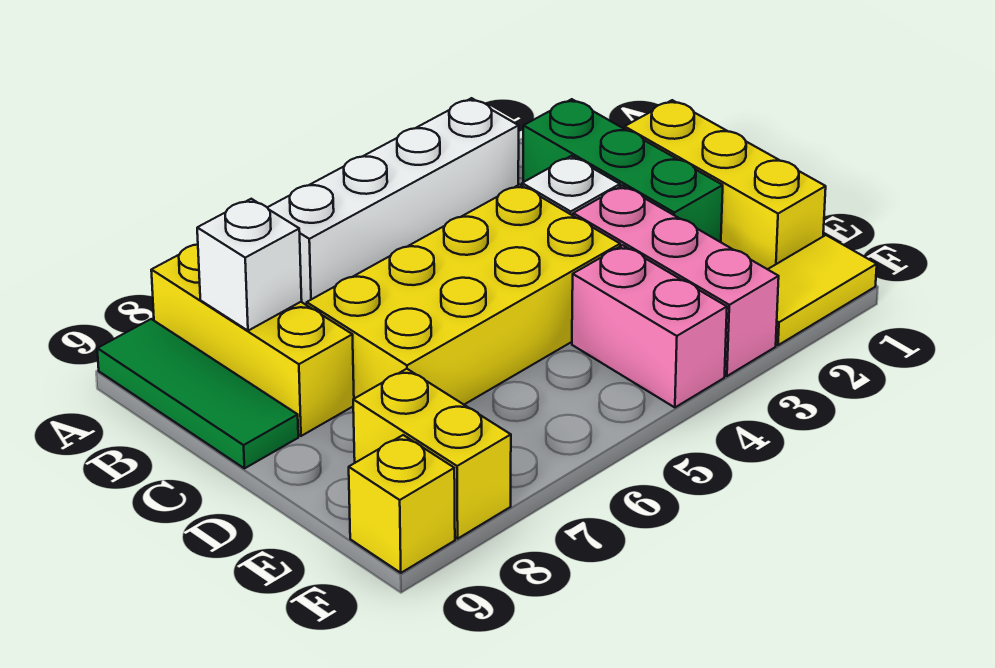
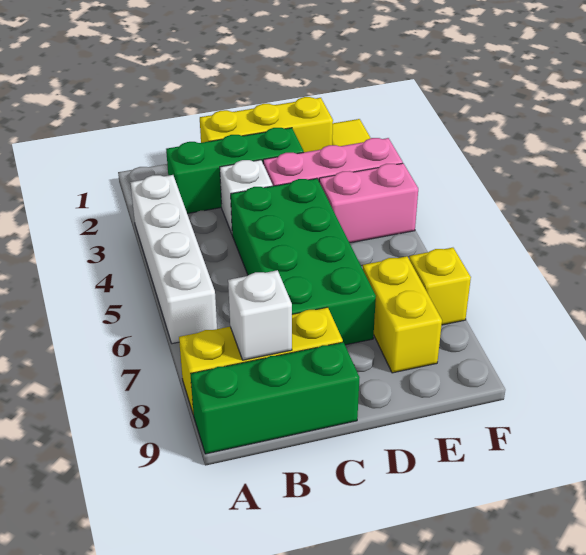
green tile A9:C9 level 1 -> green brick A9:C9 level 1
yellow brick C4:D7 level 1 -> green brick C4:D7 level 1
yellow brick E8:F8 level 1 -> yellow brick E7:E8 level 1
yellow brick F9 level 1 -> yellow brick F7 level 1

